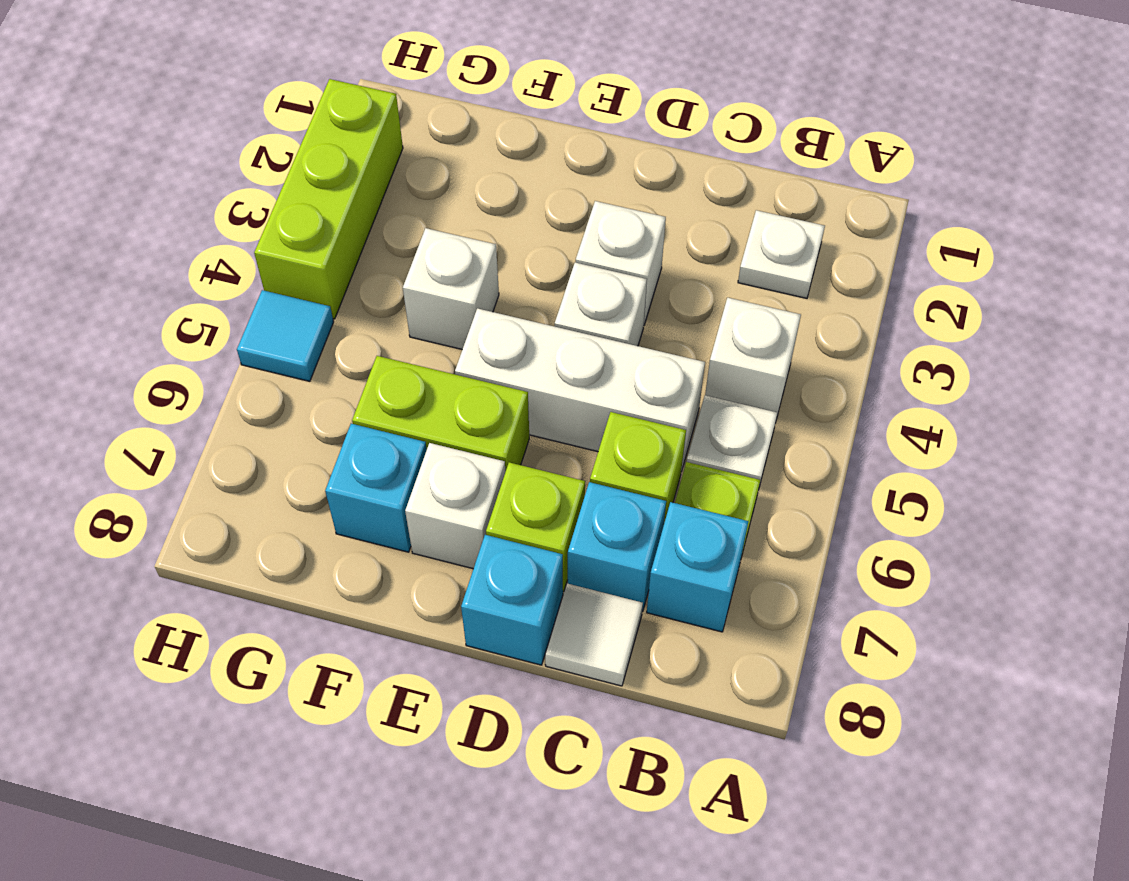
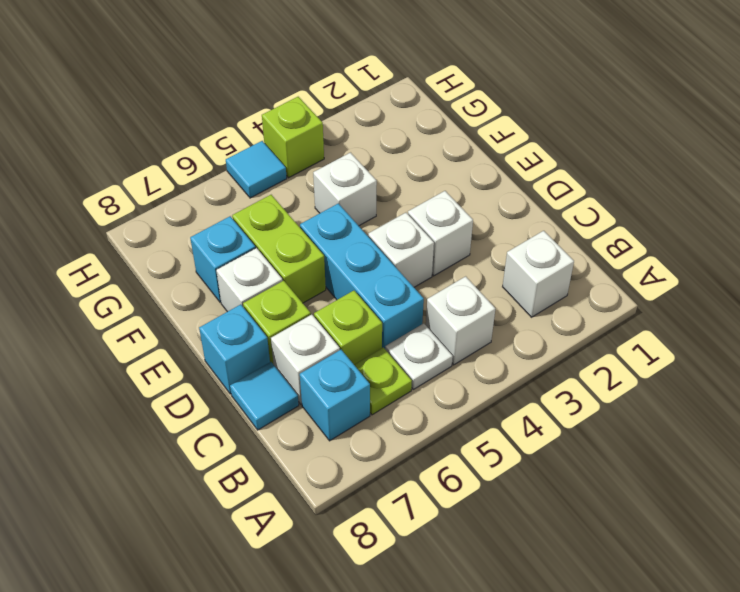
white plate B2 level 1 -> white brick B2 level 1
white brick C5:E5 level 1 -> cyan brick C5:E5 level 1
cyan brick C7 level 1 -> white brick C7 level 1
white tile C8 level 1 -> cyan tile C8 level 1
lime brick H2:H4 level 1 -> lime brick H4 level 1

